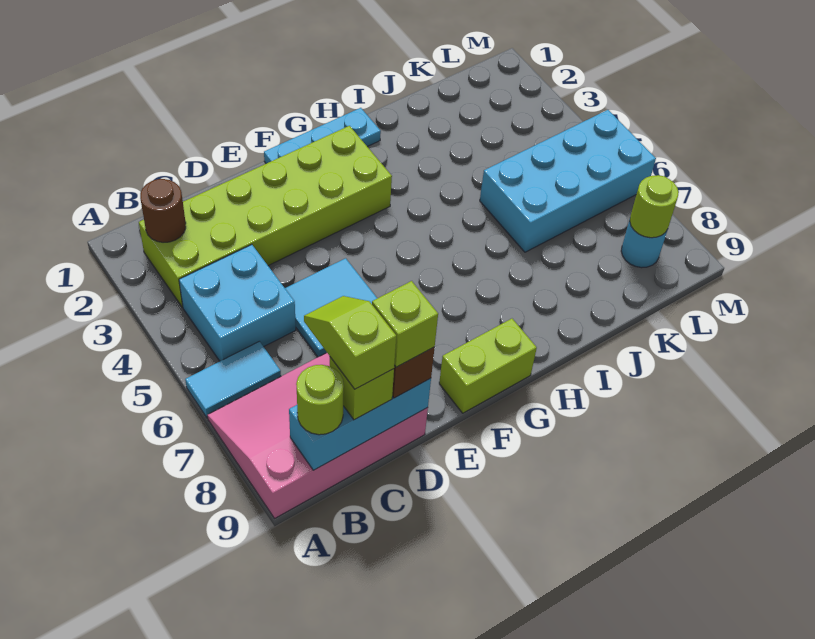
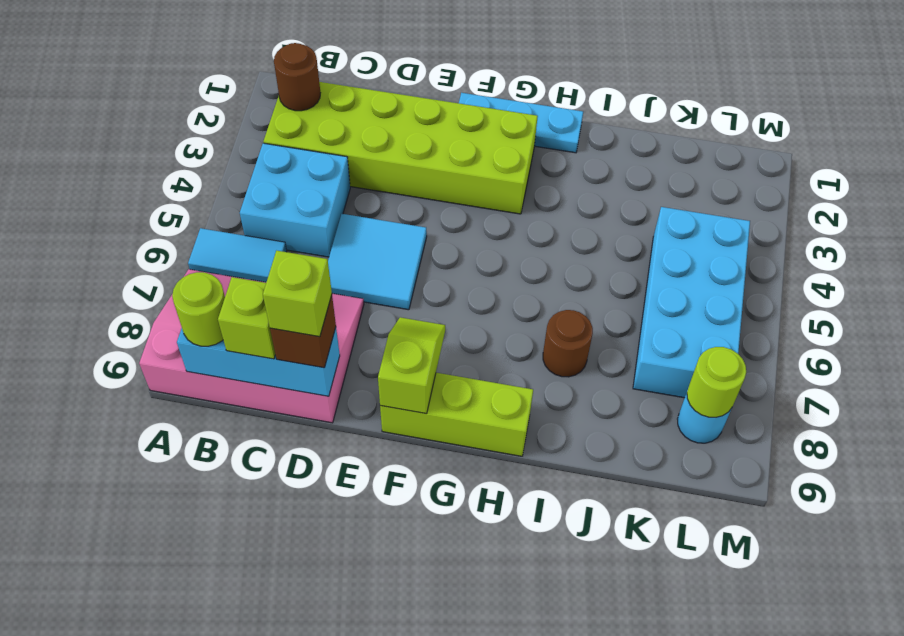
lime slope C8:C9 level 4 top 9 -> lime slope F8:F9 level 2 top 9
lime brick F9:G9 level 1 -> lime brick F9:H9 level 1
none -> brown round brick I7 level 1
cyan brick J5:M6 level 1 -> cyan brick K4:L7 level 1

